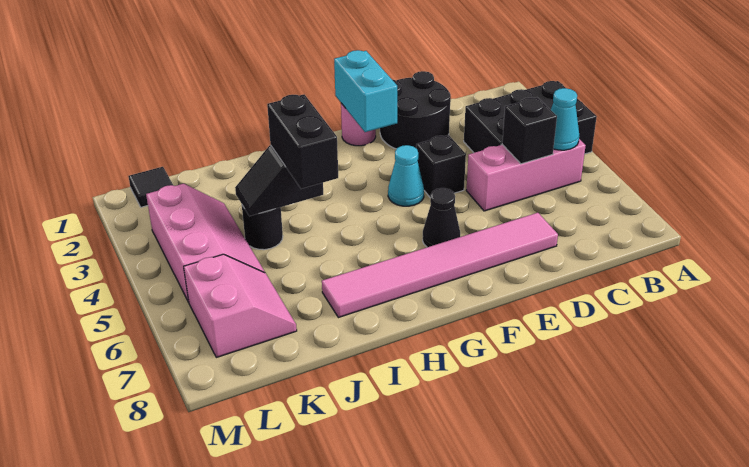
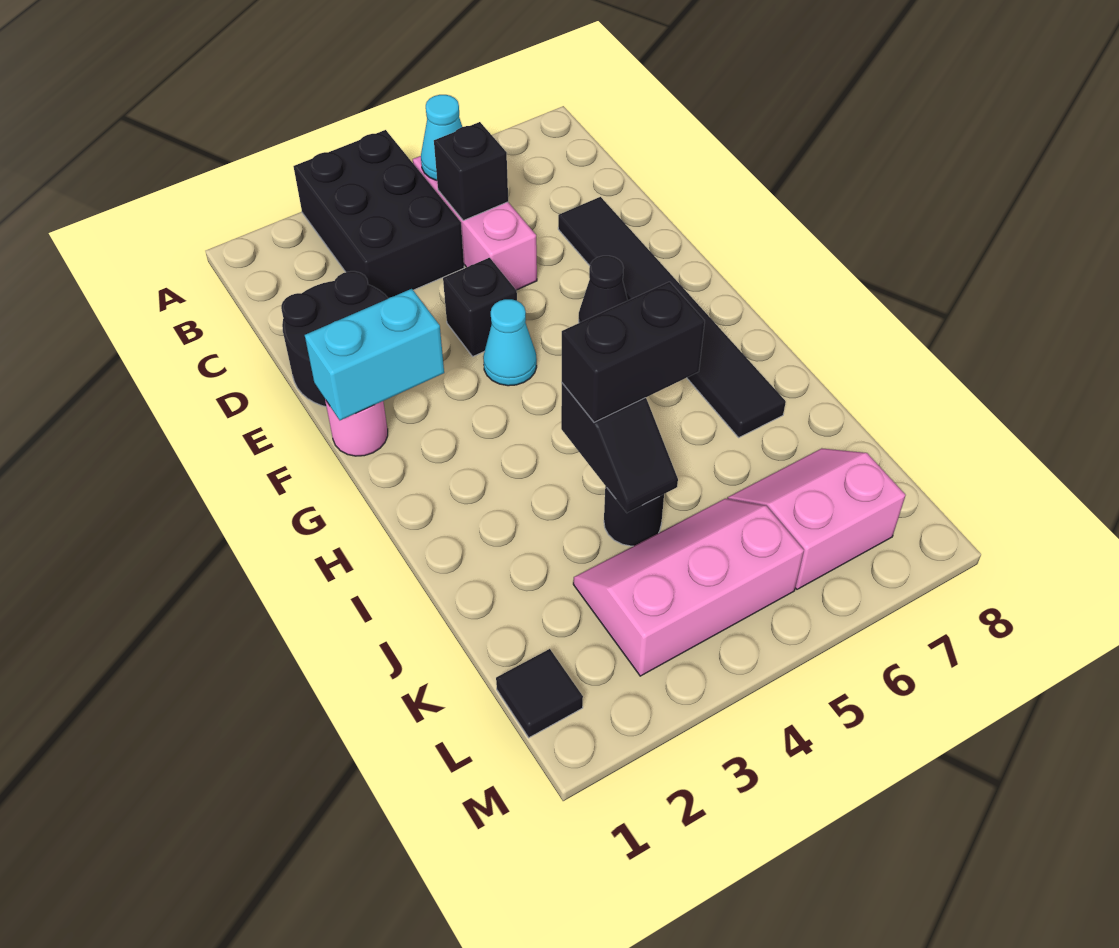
pink tile D7:I7 level 1 -> black tile D7:I7 level 1

